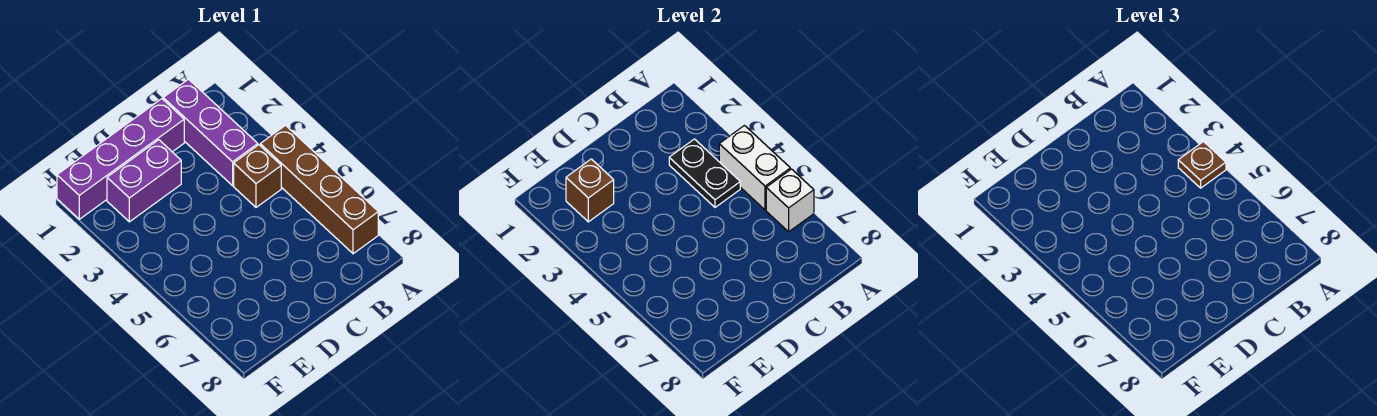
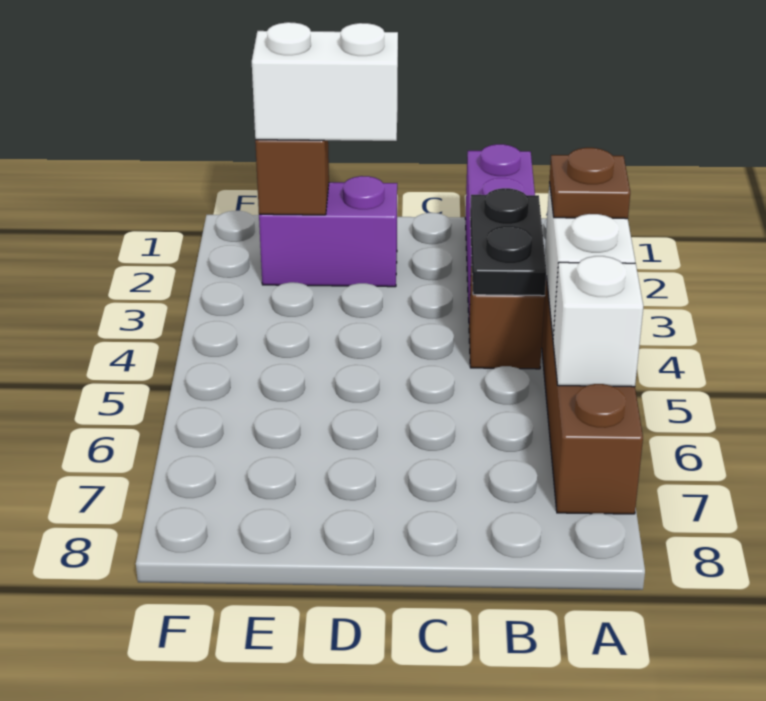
purple brick C1:F1 level 1 -> none
none -> white brick D2:E2 level 3

